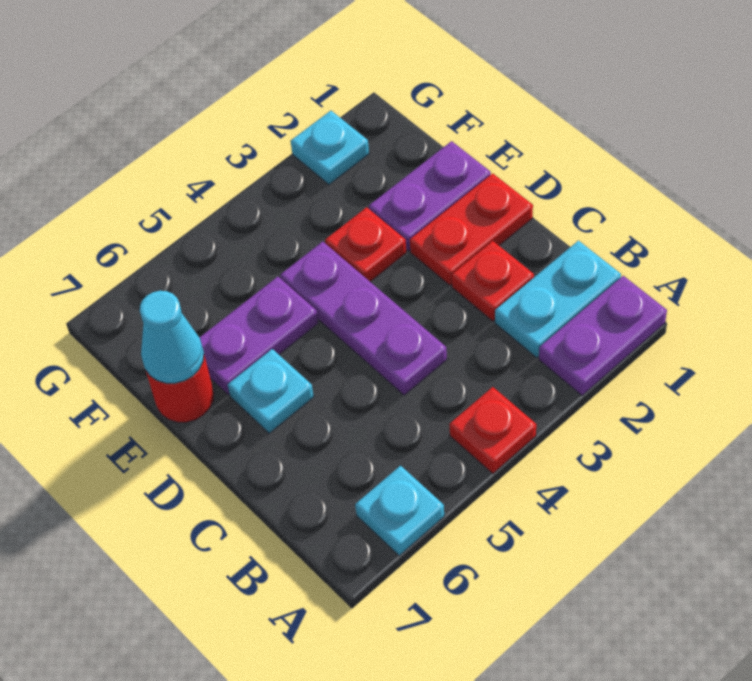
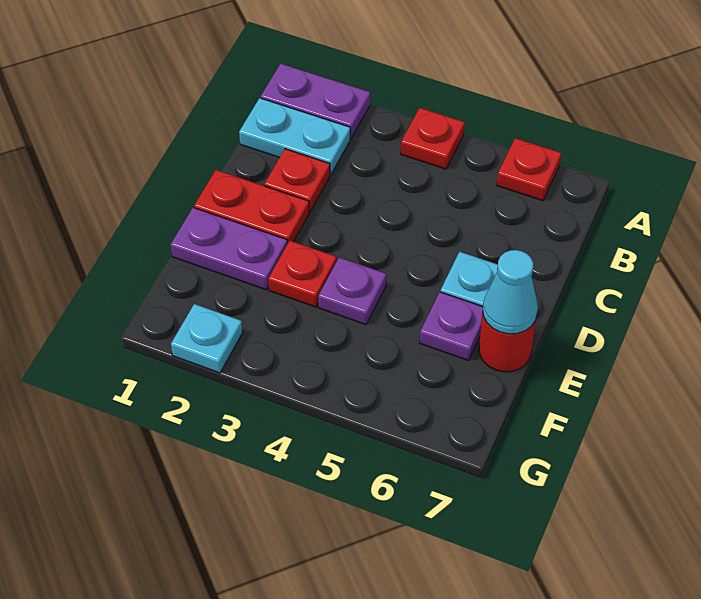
cyan plate A6 level 1 -> red plate A6 level 1
purple plate C4:E4 level 1 -> purple plate E4 level 1
purple plate E5:E6 level 1 -> purple plate E6 level 1

